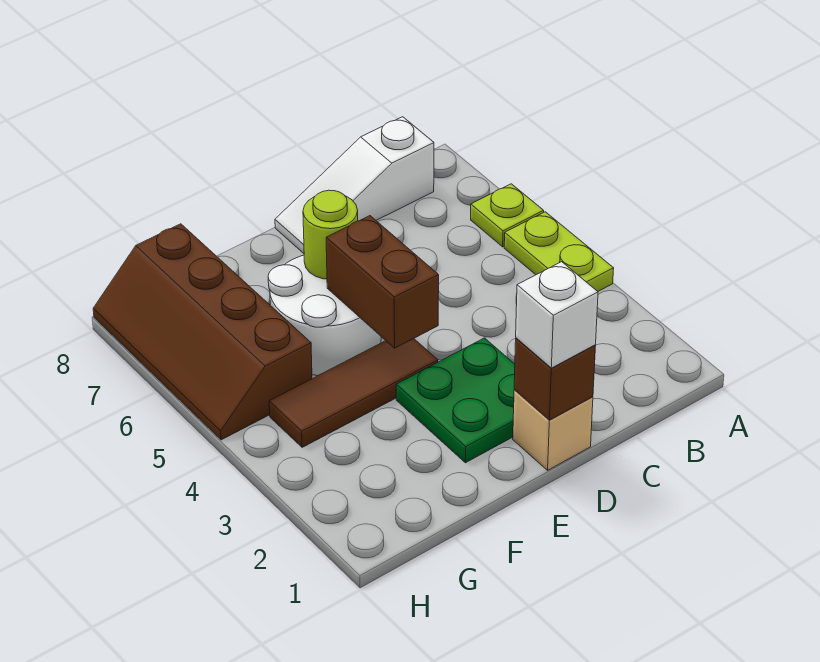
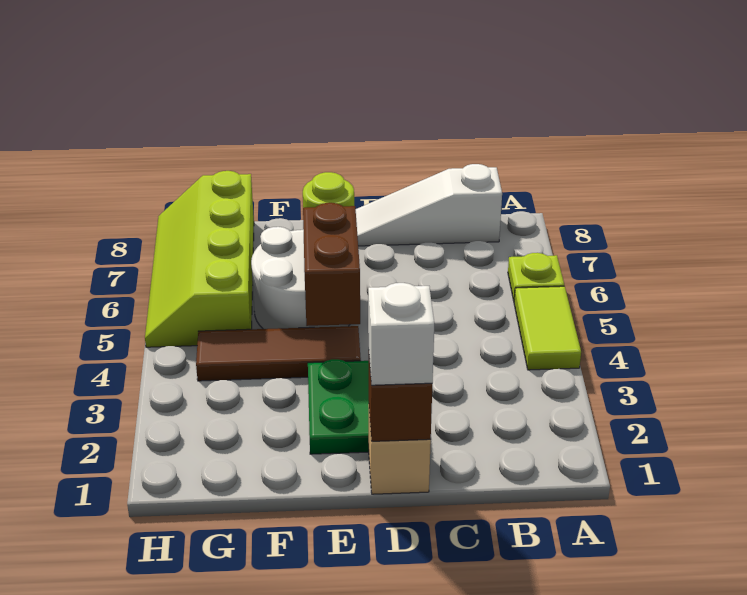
lime plate A4:A5 level 1 -> lime tile A4:A5 level 1
brown slope G5:H8 level 1 top G -> lime slope G5:H8 level 1 top G

